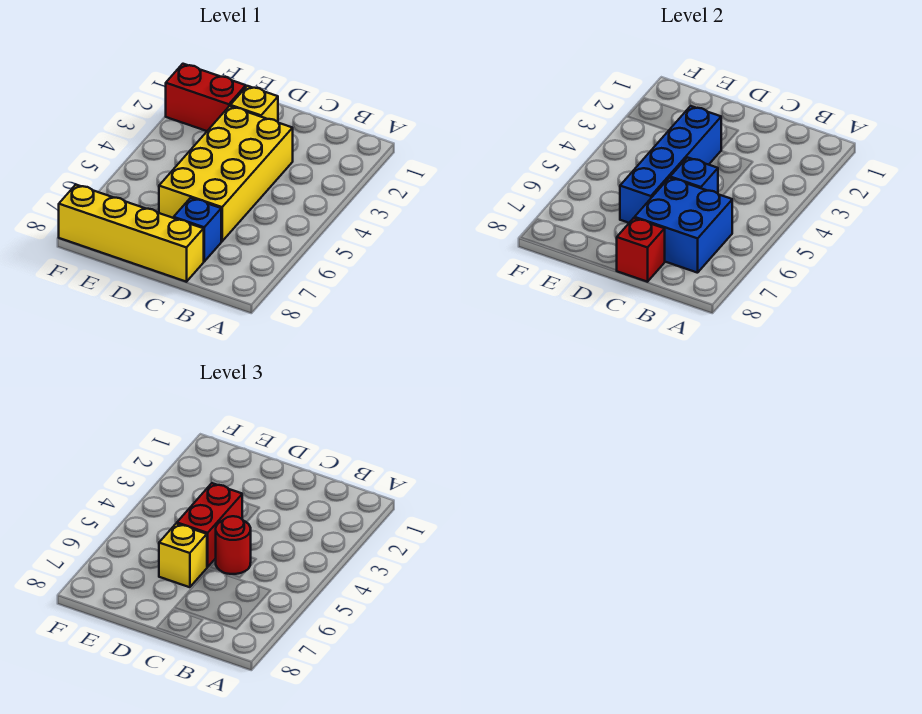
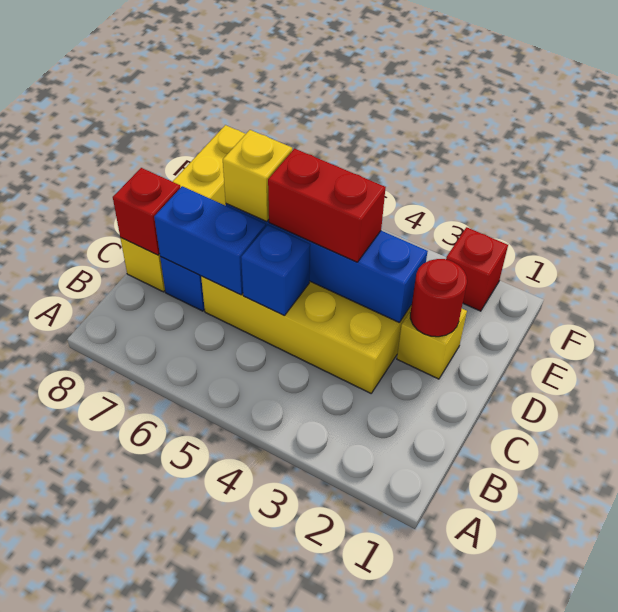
blue brick B6:C7 level 2 -> blue brick C6:C7 level 2
red round brick C5 level 3 -> red round brick D2 level 2
red brick E2:F2 level 1 -> red brick F2 level 1

